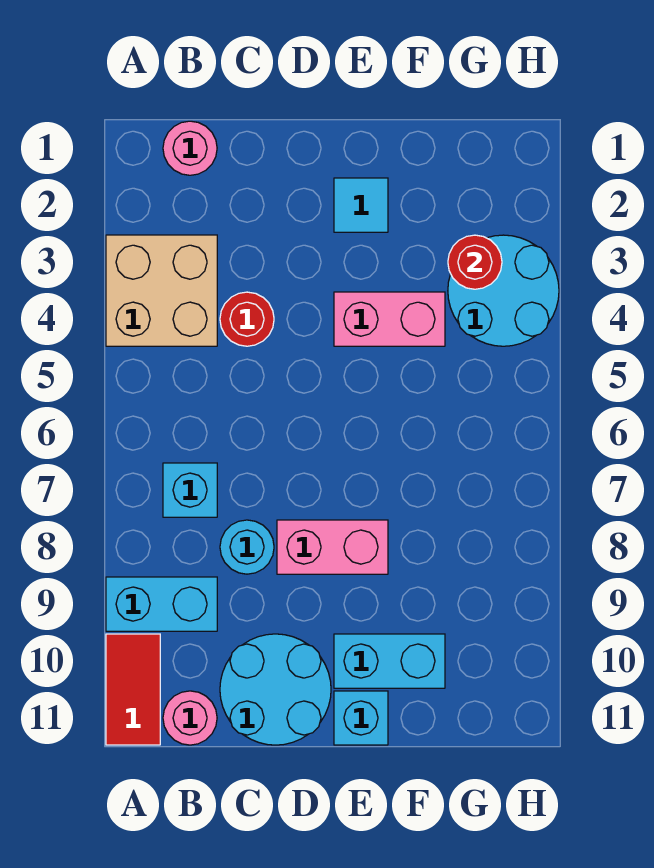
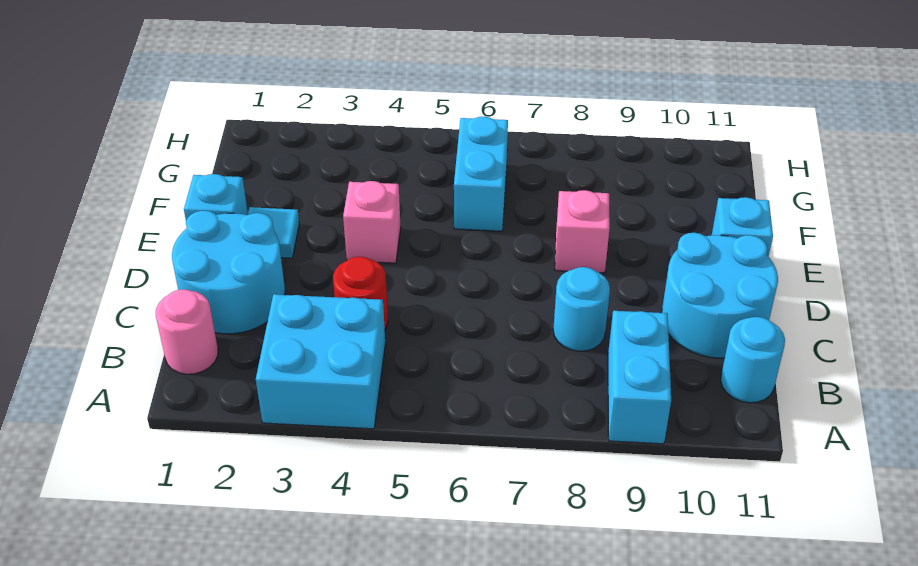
tan brick A3:B4 level 1 -> cyan brick A3:B4 level 1
red tile A10:A11 level 1 -> none
cyan brick B7 level 1 -> cyan brick E1 level 1
pink round brick B11 level 1 -> cyan round brick B11 level 1
pink brick D8:E8 level 1 -> pink brick E8 level 1
pink brick E4:F4 level 1 -> pink brick E4 level 1
cyan brick E10:F10 level 1 -> cyan brick F6:G6 level 1
cyan round brick G3:H4 level 1 -> cyan round brick C1:D2 level 1
red round brick G3 level 2 -> none

